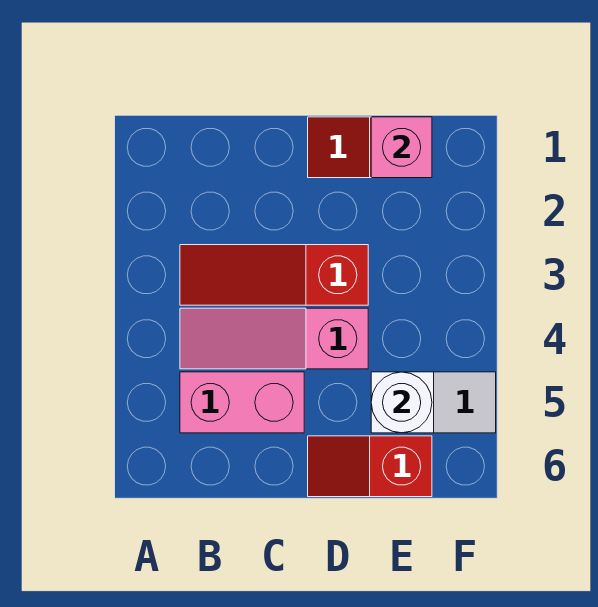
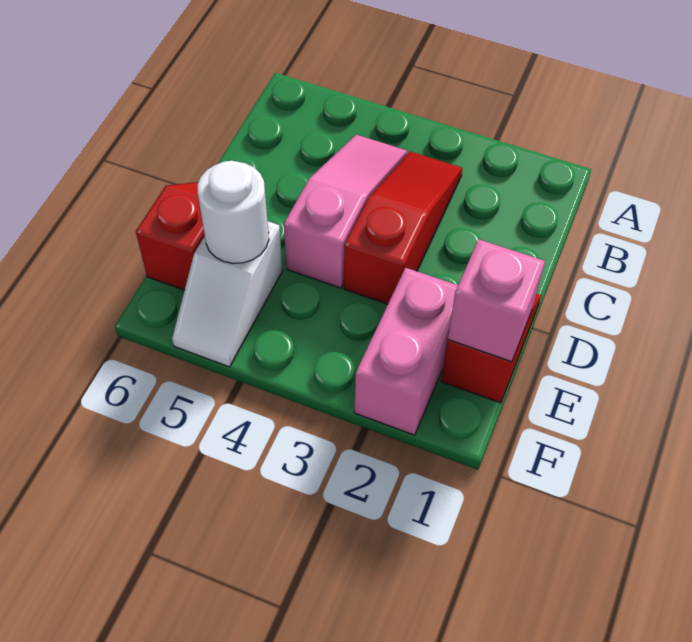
pink brick B5:C5 level 1 -> pink brick E2:F2 level 1

